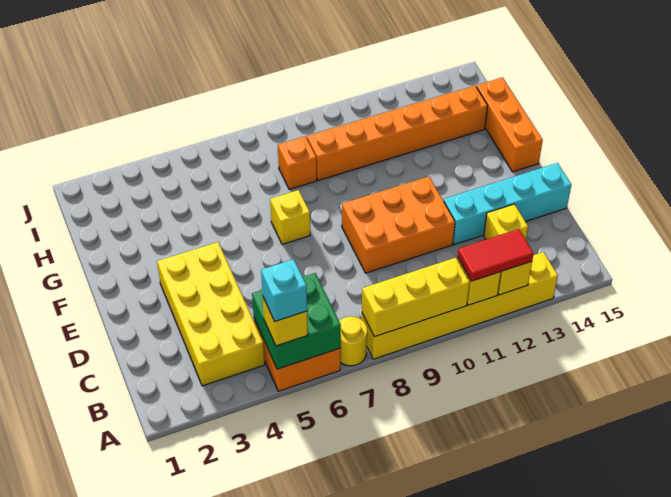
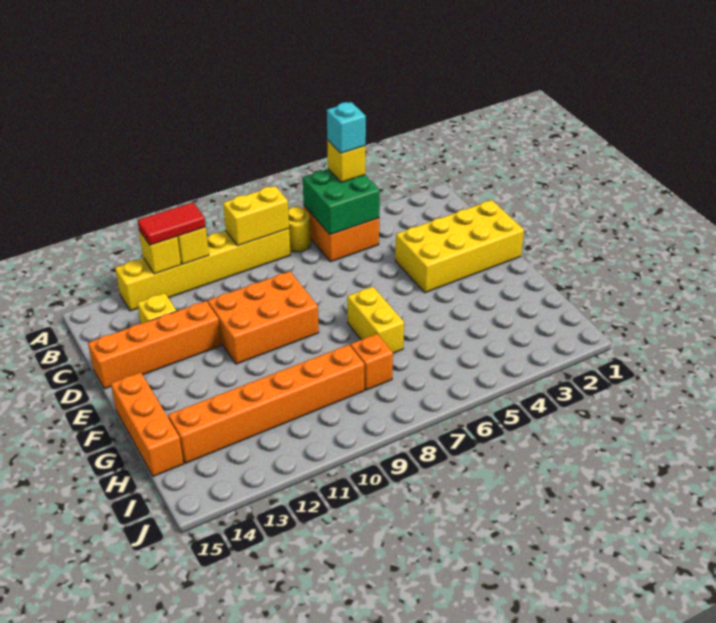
yellow brick A8:A10 level 2 -> yellow brick A8:A9 level 2
yellow brick B3:E4 level 1 -> yellow brick D1:E4 level 1
cyan brick D12:D15 level 1 -> orange brick D12:D15 level 1
yellow brick F7 level 1 -> yellow brick F7:G7 level 1

